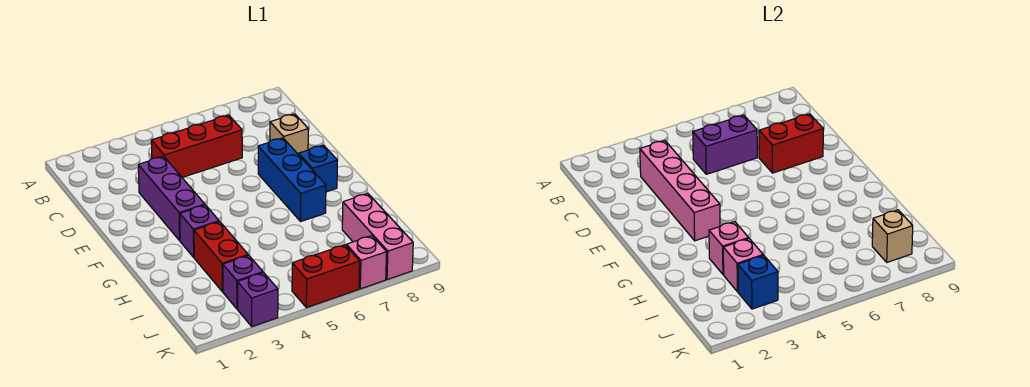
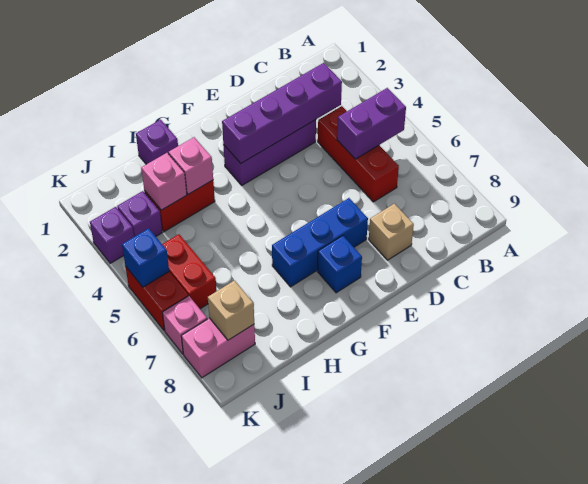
pink brick C3:F3 level 2 -> purple brick C3:F3 level 2
purple brick C5:C6 level 2 -> purple brick B5:C5 level 2
red brick D7:D8 level 2 -> red brick J5:J6 level 1
purple brick G3 level 1 -> purple brick H1 level 1
pink brick I8:K8 level 1 -> pink brick J8:K8 level 1
blue brick J3 level 2 -> blue brick K5 level 2

